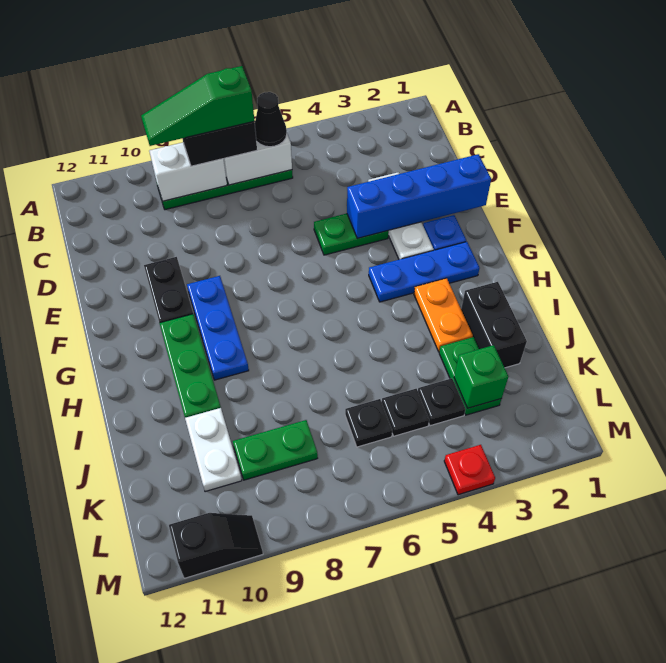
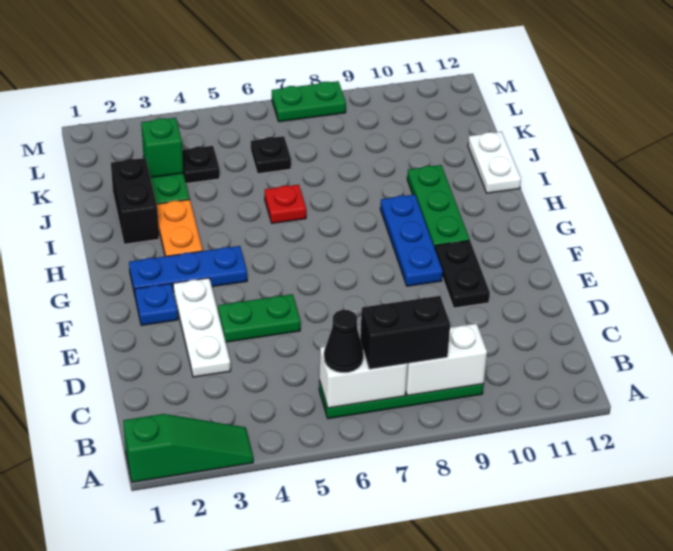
green slope B7:B9 level 4 top 7 -> green slope A1:A3 level 1 top 1
blue brick E1:E4 level 2 -> none
white plate J10:K10 level 1 -> white plate I12:J12 level 1
black plate K5 level 1 -> none
green plate K8:K9 level 1 -> green plate M7:M8 level 1
red plate M4 level 1 -> red plate I6 level 1
black slope M10:M11 level 1 top 11 -> none

